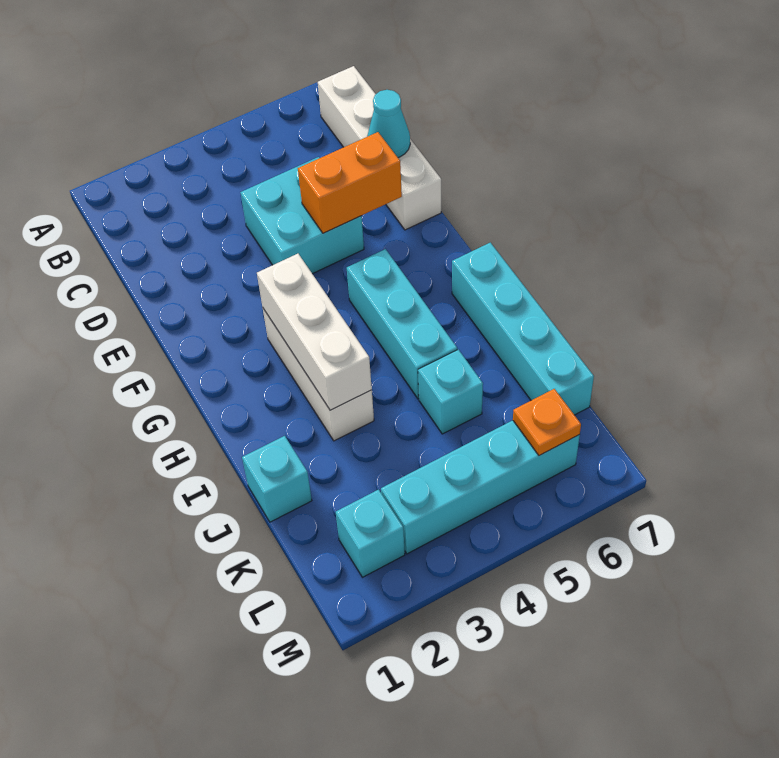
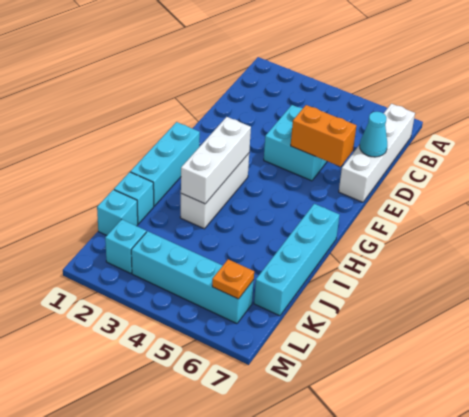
cyan brick G5:I5 level 1 -> cyan brick G1:I1 level 1
cyan brick J5 level 1 -> cyan brick K1 level 1

